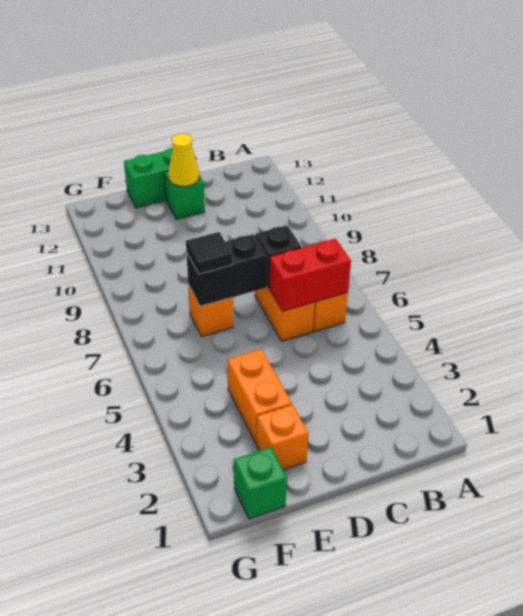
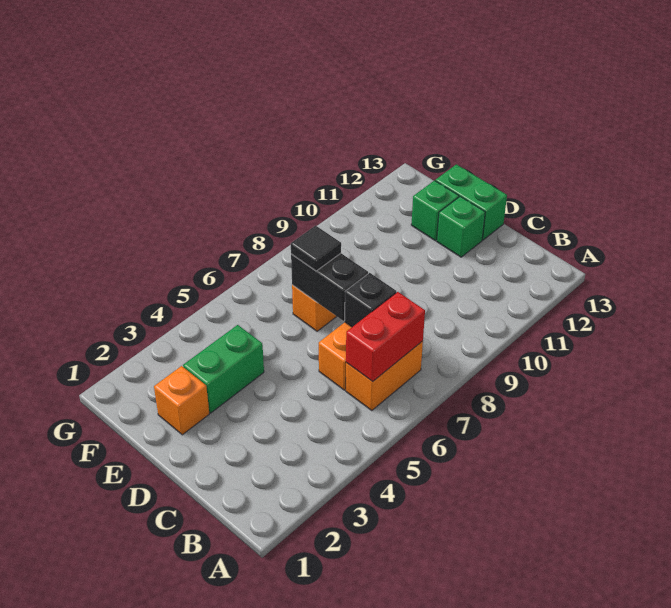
red brick B6:C6 level 2 -> red brick B6:B7 level 2
yellow cone D12 level 2 -> none
orange brick E3:E4 level 1 -> green brick E3:E4 level 1
green brick F1 level 1 -> green brick E12 level 1

